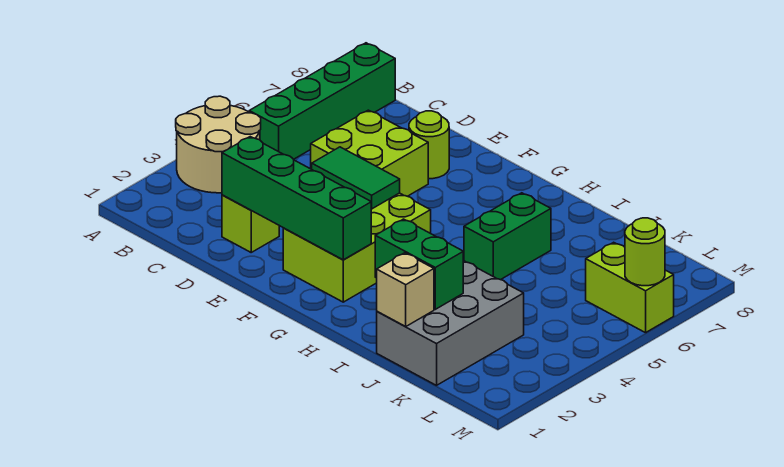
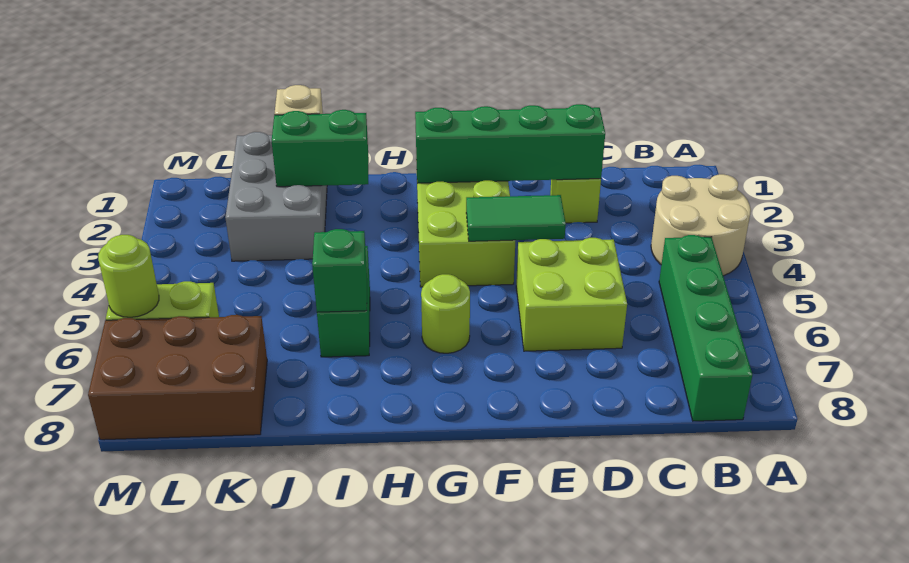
lime round brick E7 level 1 -> lime round brick G6 level 1
none -> green brick I6 level 2
none -> brown brick K7:M8 level 1

